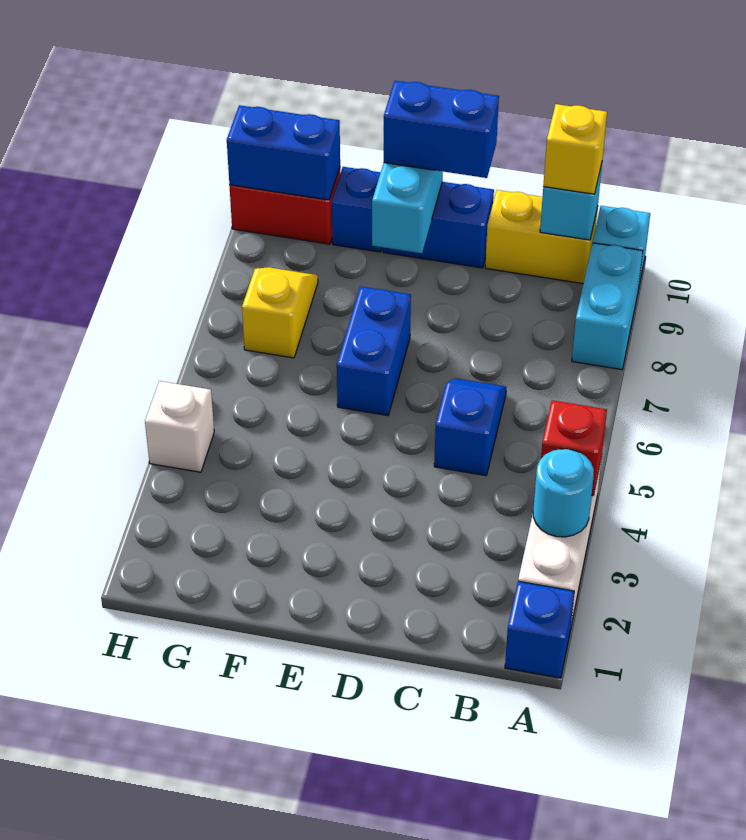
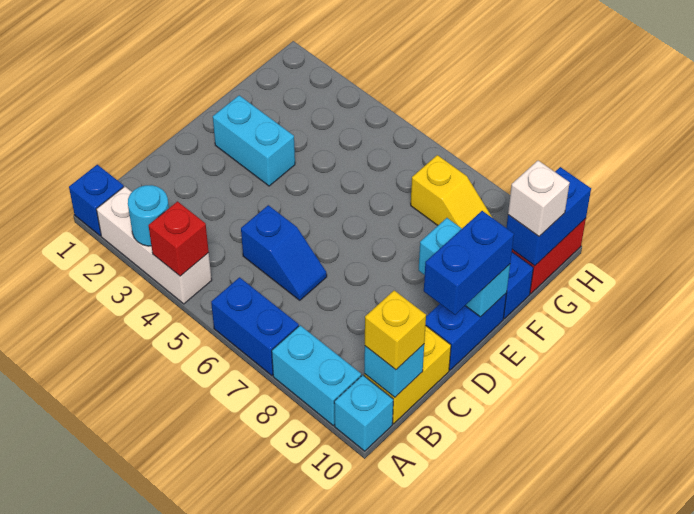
none -> cyan brick E2:E3 level 1
blue brick E6:E7 level 1 -> blue brick A6:A7 level 1
white brick H4 level 1 -> white brick G10 level 3

